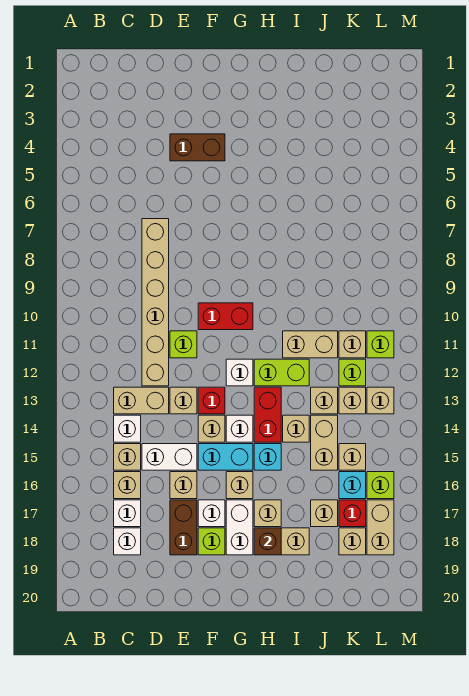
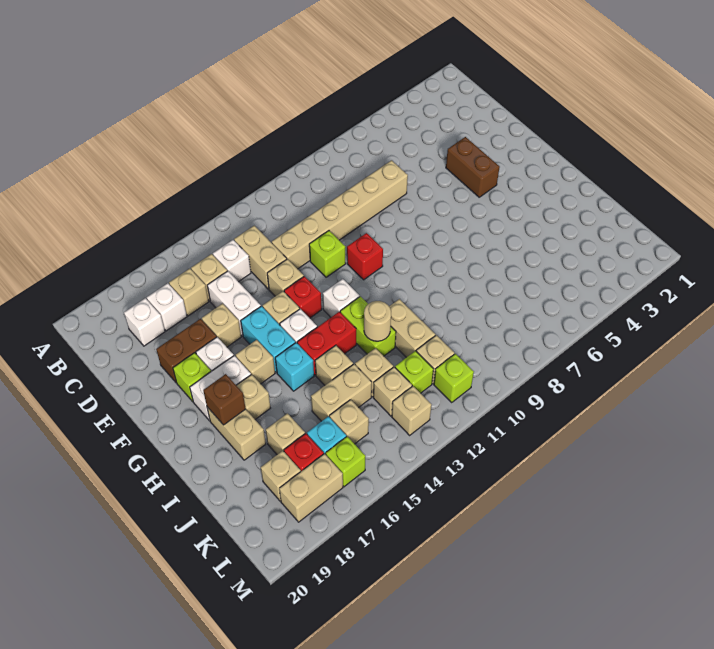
red brick F10:G10 level 1 -> red brick F10 level 1
none -> tan round brick I12 level 2

